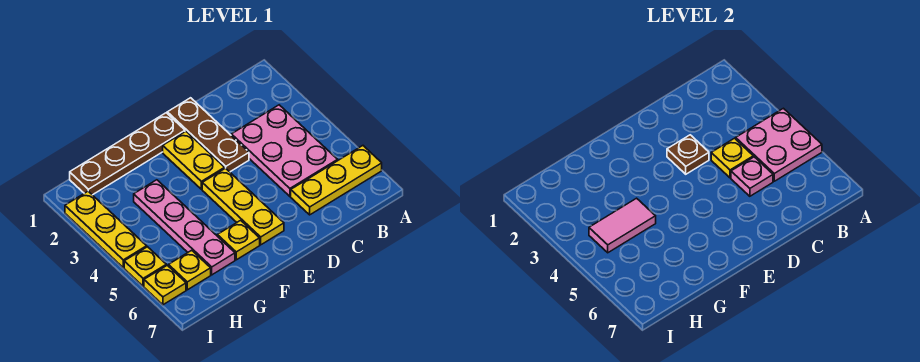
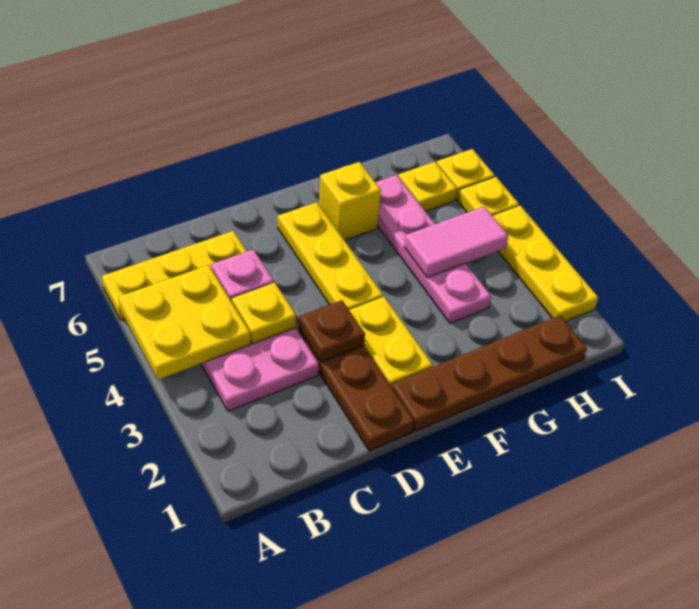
pink plate A4:B5 level 2 -> yellow plate A4:B5 level 2
yellow plate F6 level 1 -> yellow brick F6 level 1

